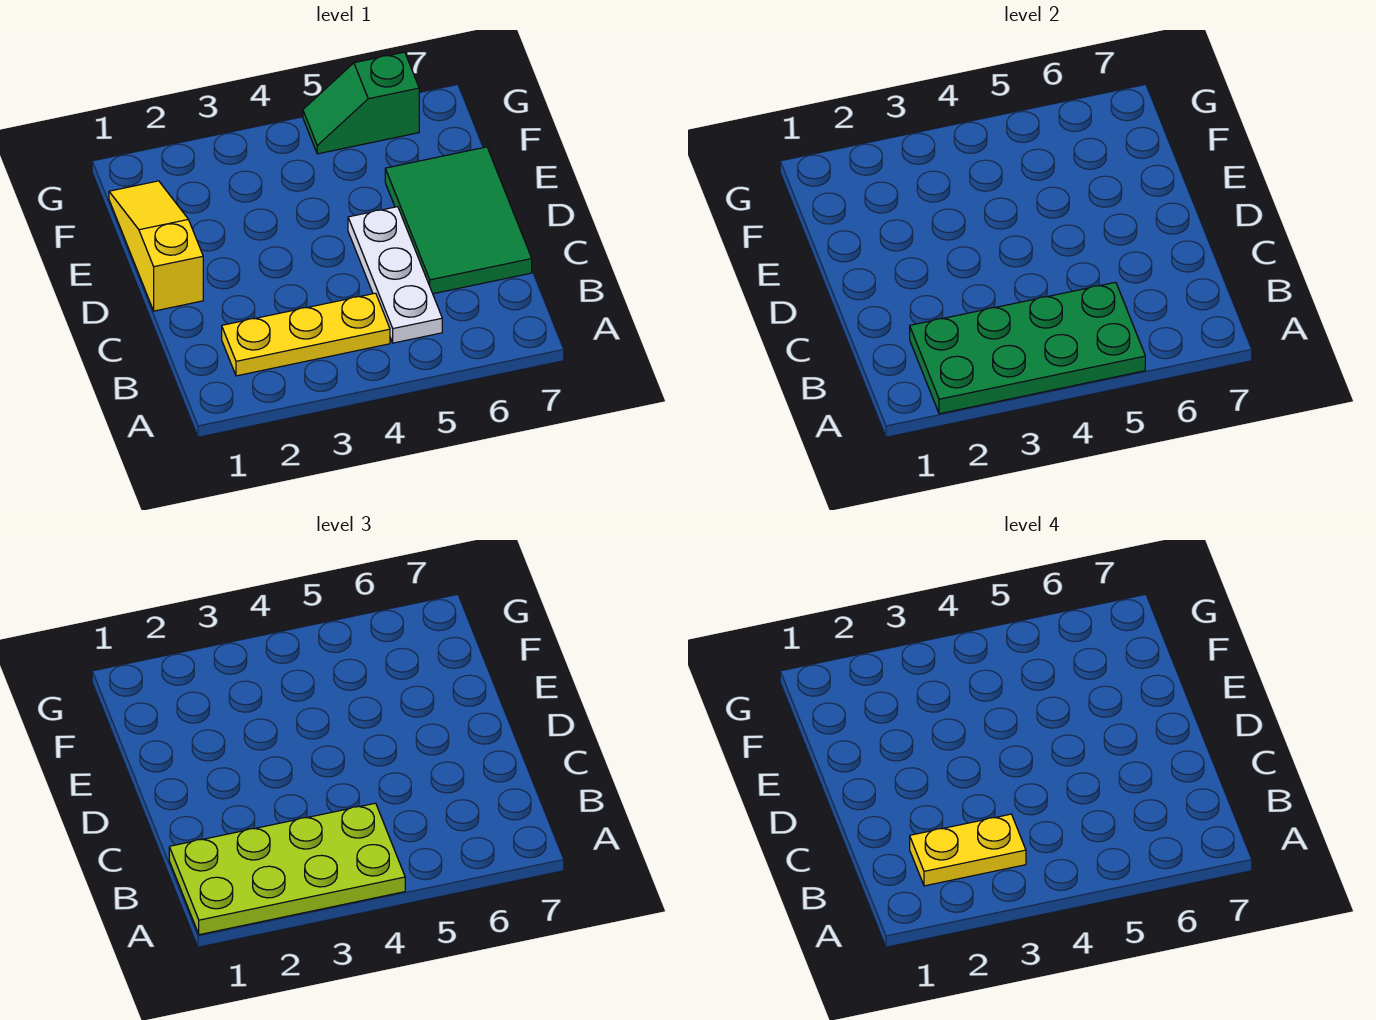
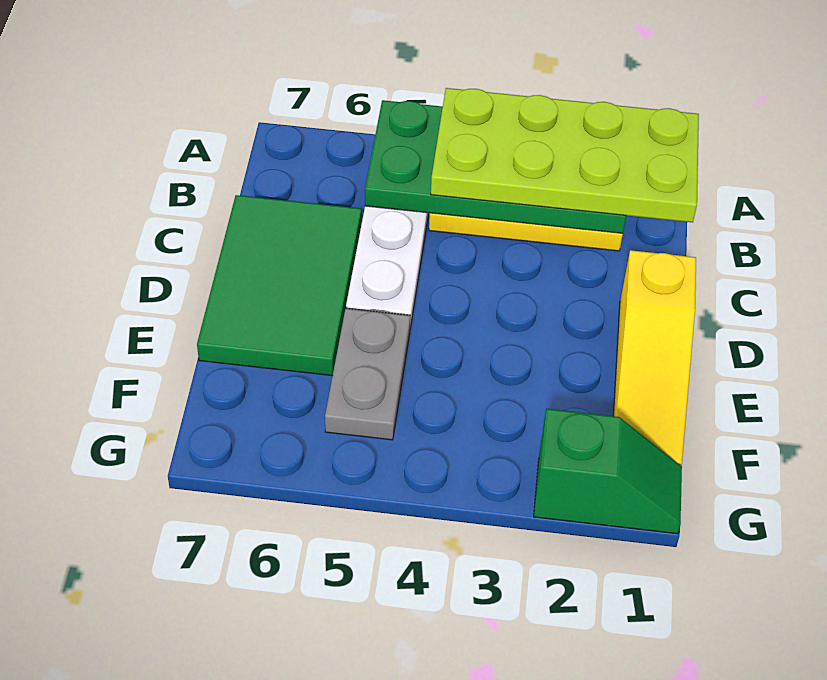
yellow plate B2:B3 level 4 -> none
none -> grey plate E5:F5 level 1
green slope G5:G6 level 1 top 6 -> green slope G1:G2 level 1 top 2

